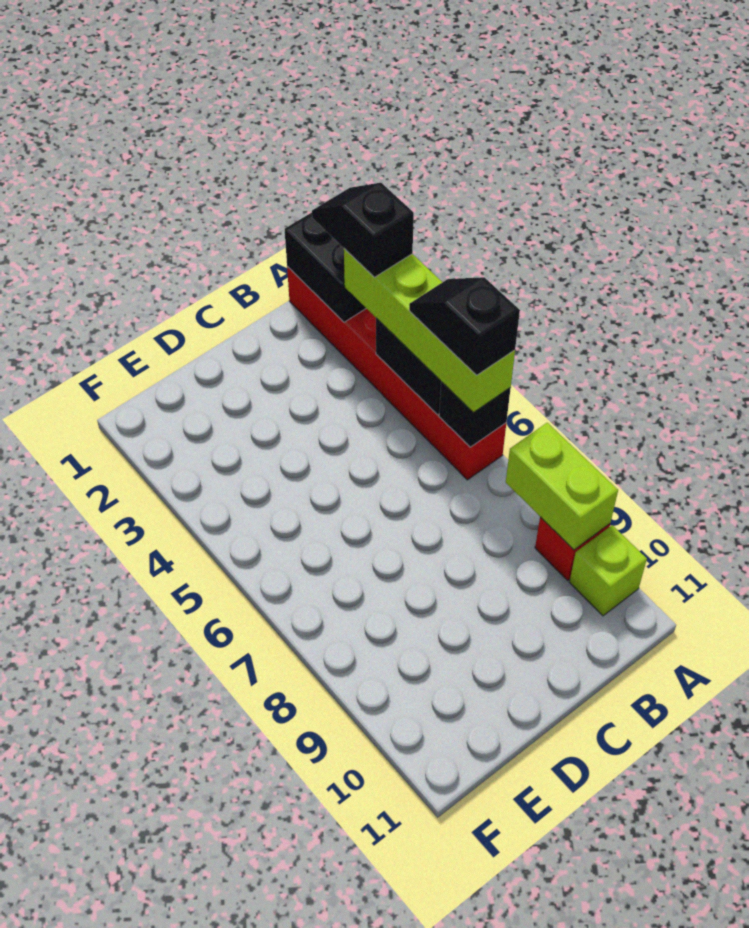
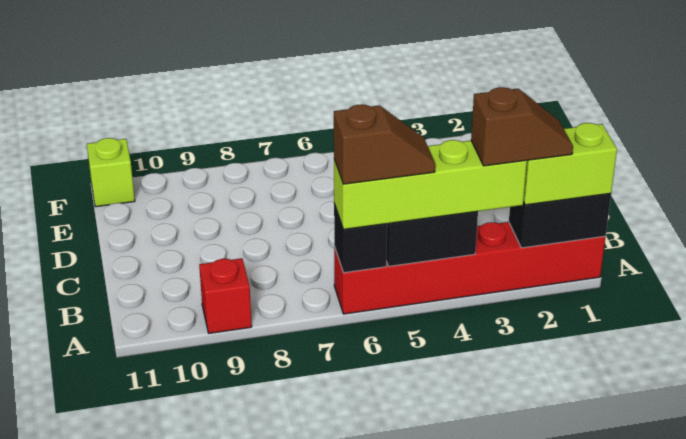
black slope A2:A3 level 4 top 3 -> brown slope A2:A3 level 4 top 3
black slope A5:A6 level 4 top 6 -> brown slope A5:A6 level 4 top 6
lime brick A8:A9 level 2 -> lime brick A1:A2 level 3
lime brick A10 level 1 -> lime brick F11 level 1

